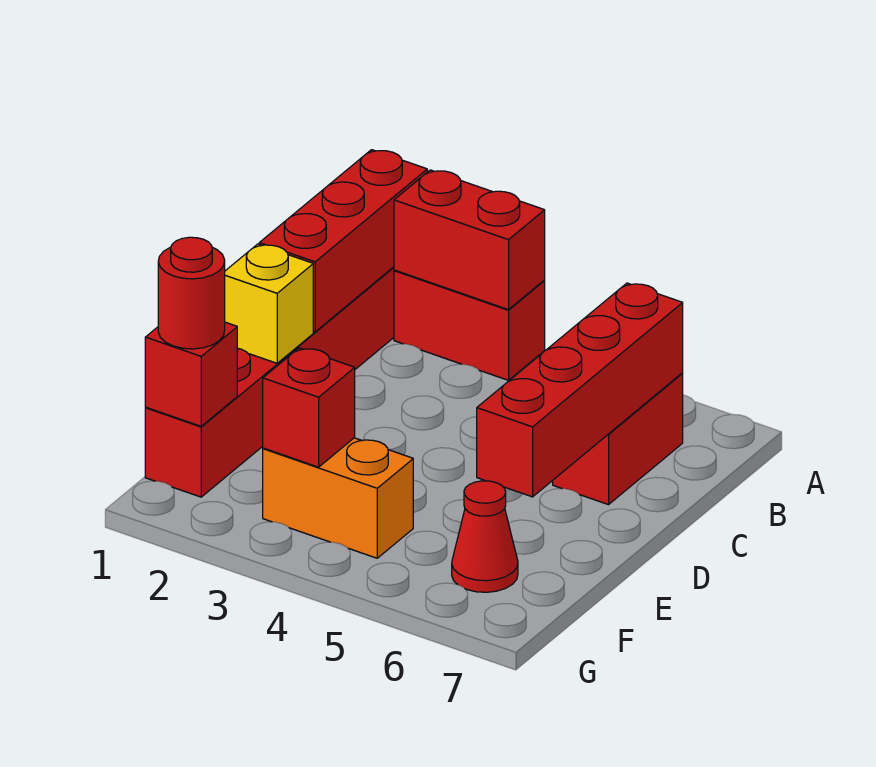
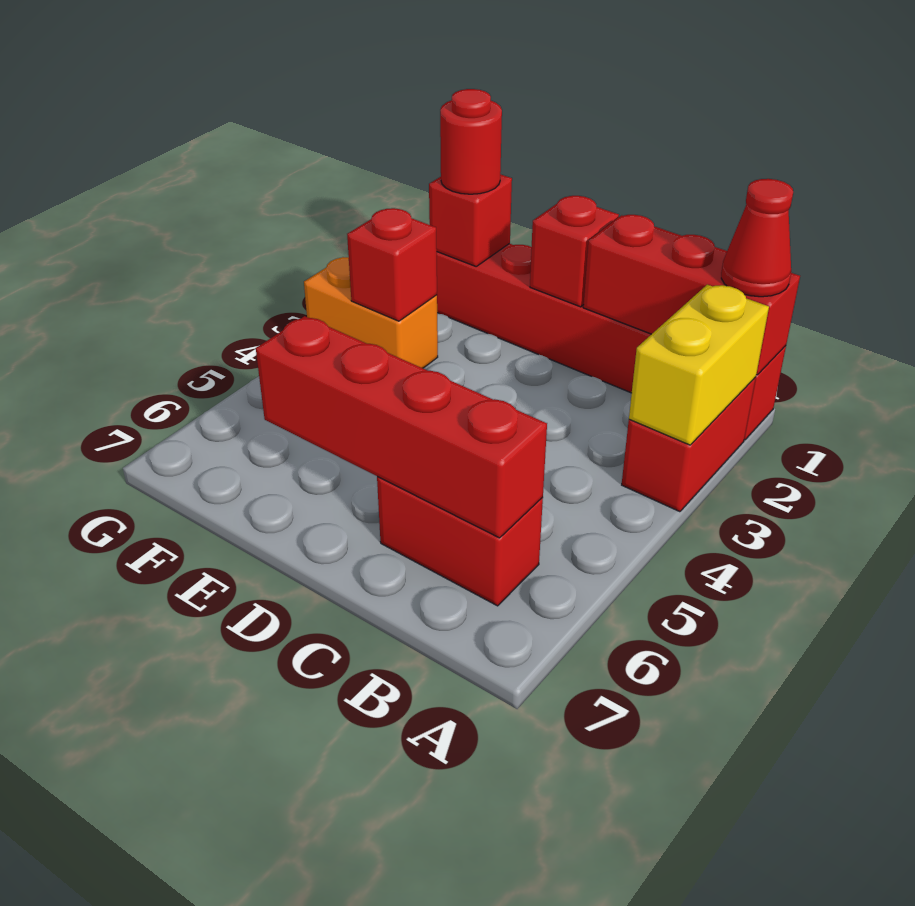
red brick A2:A3 level 2 -> yellow brick A2:A3 level 2
yellow brick D1 level 2 -> red brick D1 level 2
orange brick F3:F4 level 1 -> orange brick F3:G3 level 1
red cone F6 level 1 -> red cone A1 level 3

